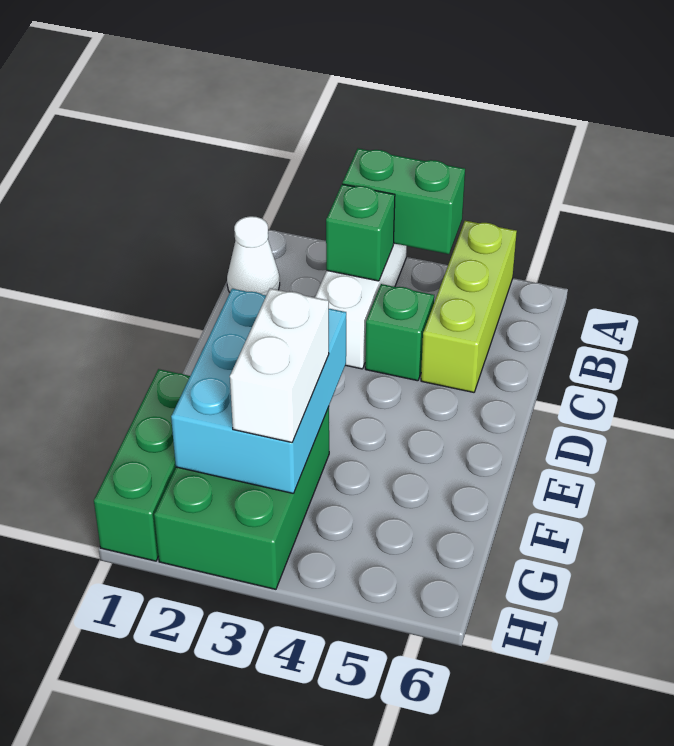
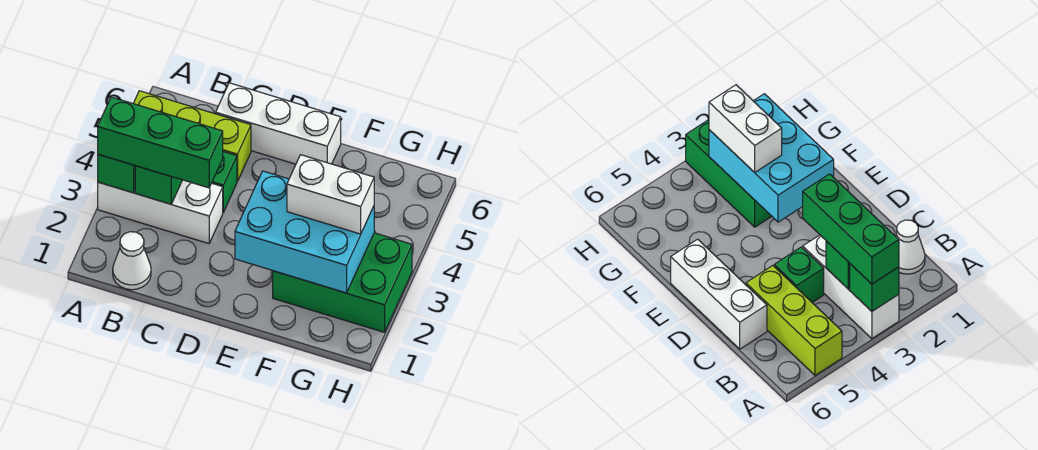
green brick A3:A4 level 2 -> green brick A3 level 2
none -> white brick C6:E6 level 1
green brick F1:H1 level 1 -> green brick A3:C3 level 3

